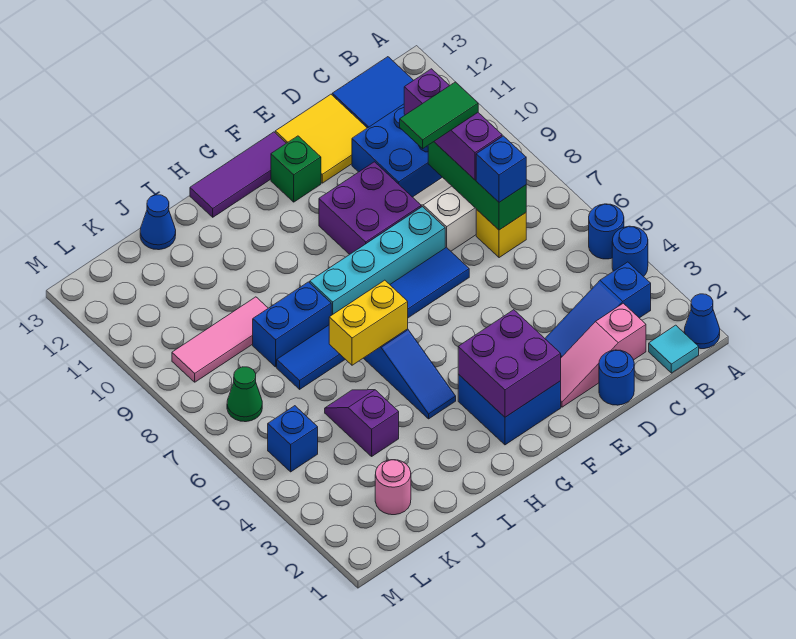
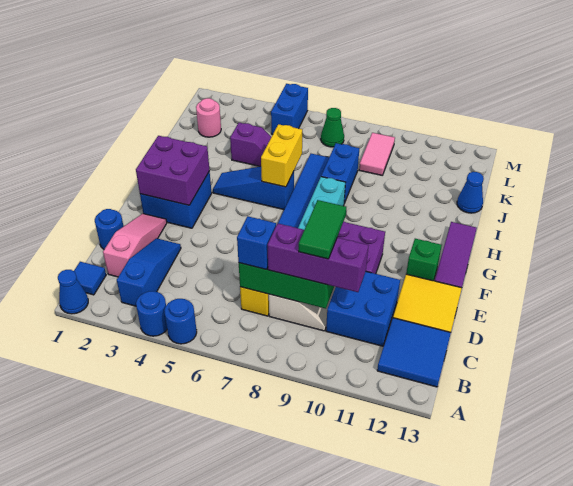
cyan tile B1 level 1 -> blue tile B1 level 1
pink tile J9:L9 level 1 -> pink tile K9:L9 level 1
blue brick L5 level 1 -> blue brick L5:M5 level 1

